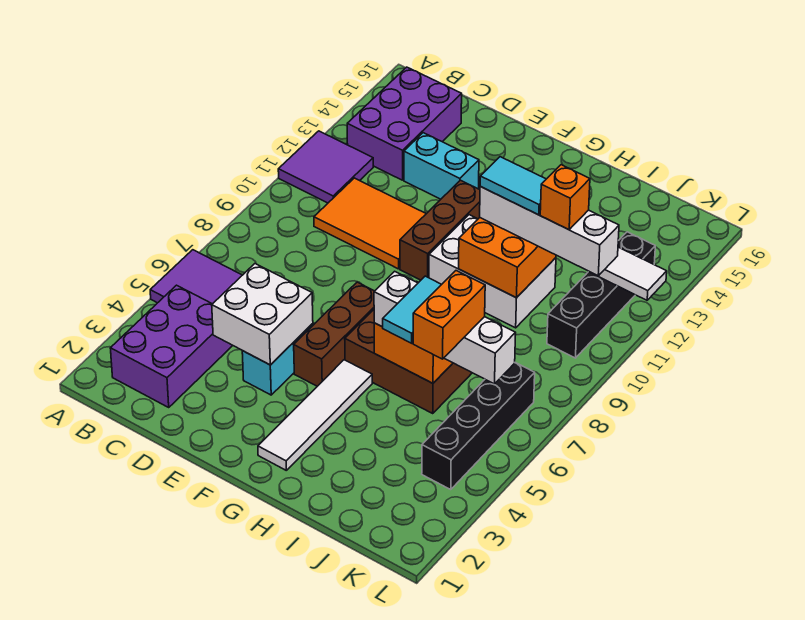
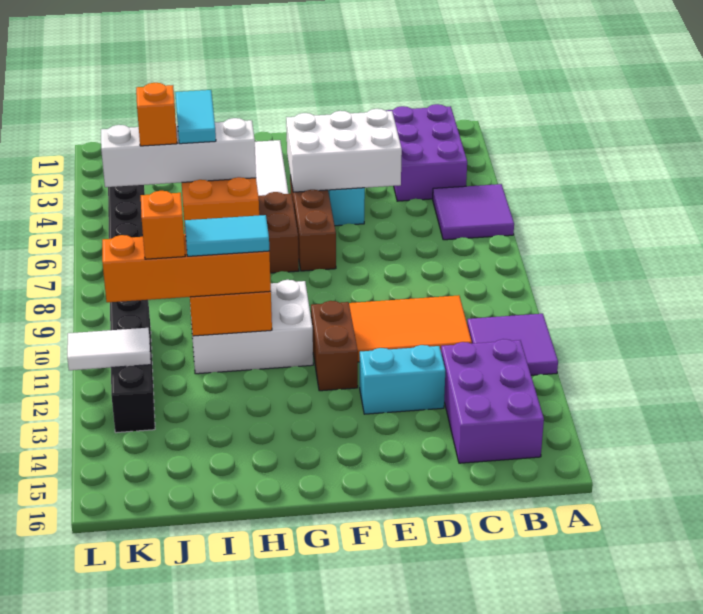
white brick D4:E5 level 2 -> white brick D4:F5 level 2
brown brick F10:F12 level 1 -> brown brick F11:F12 level 1
white brick H11:K11 level 3 -> orange brick H11:K11 level 3
orange brick J5:J6 level 4 -> orange brick J6 level 4

